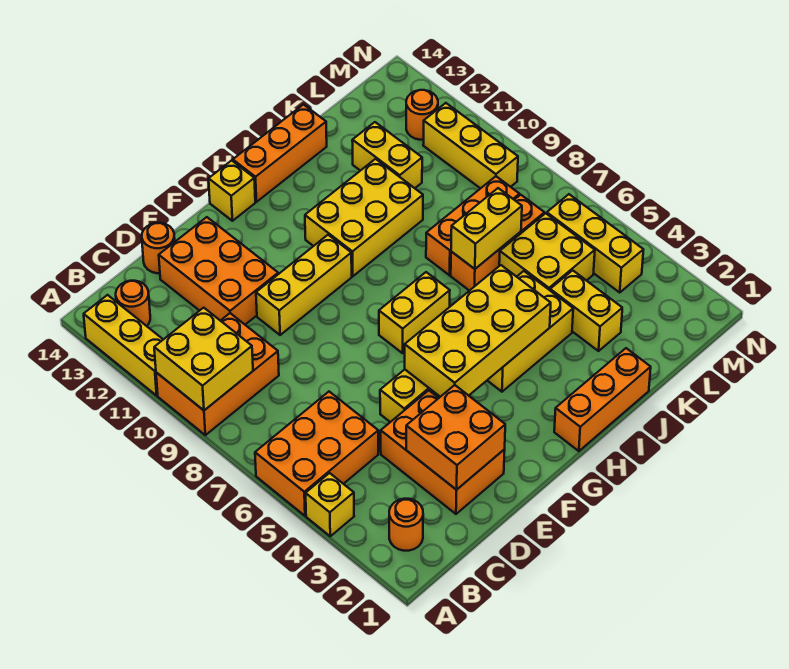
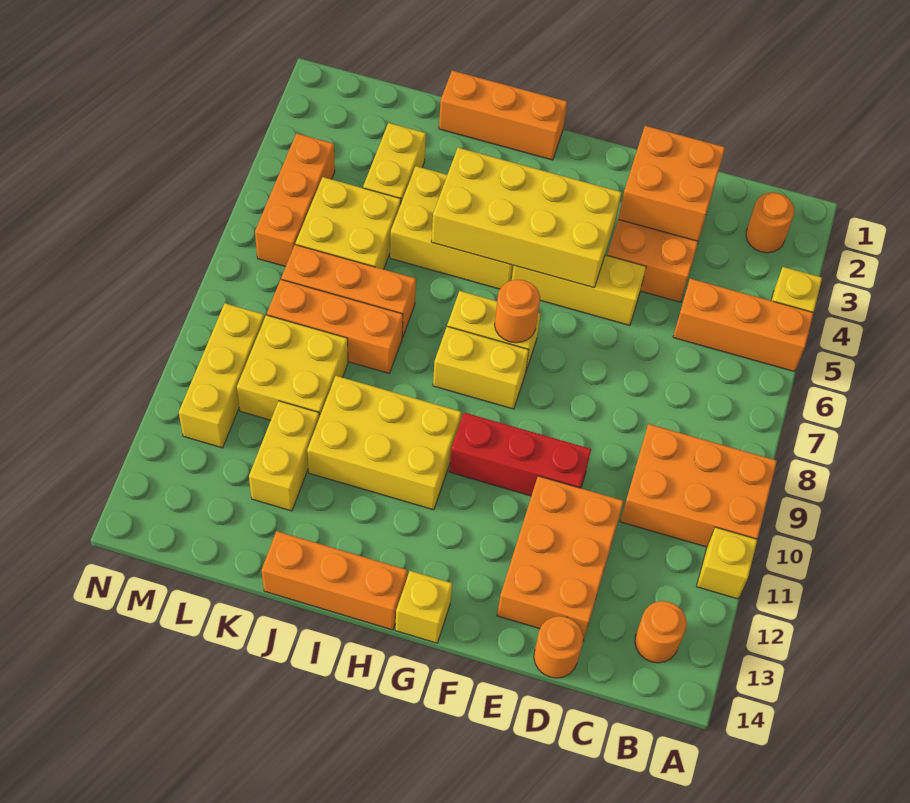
orange brick A5:C6 level 1 -> orange brick A5:C5 level 1
yellow brick A9:B10 level 2 -> yellow brick K9:L10 level 1
yellow brick A11:A13 level 1 -> yellow brick A11 level 1
yellow brick E10:G10 level 1 -> red brick E10:G10 level 1
yellow brick J7:K7 level 2 -> yellow brick G8:H8 level 1
yellow brick M4:M6 level 1 -> orange brick M4:M6 level 1
orange round brick M12 level 1 -> orange round brick G7 level 2

